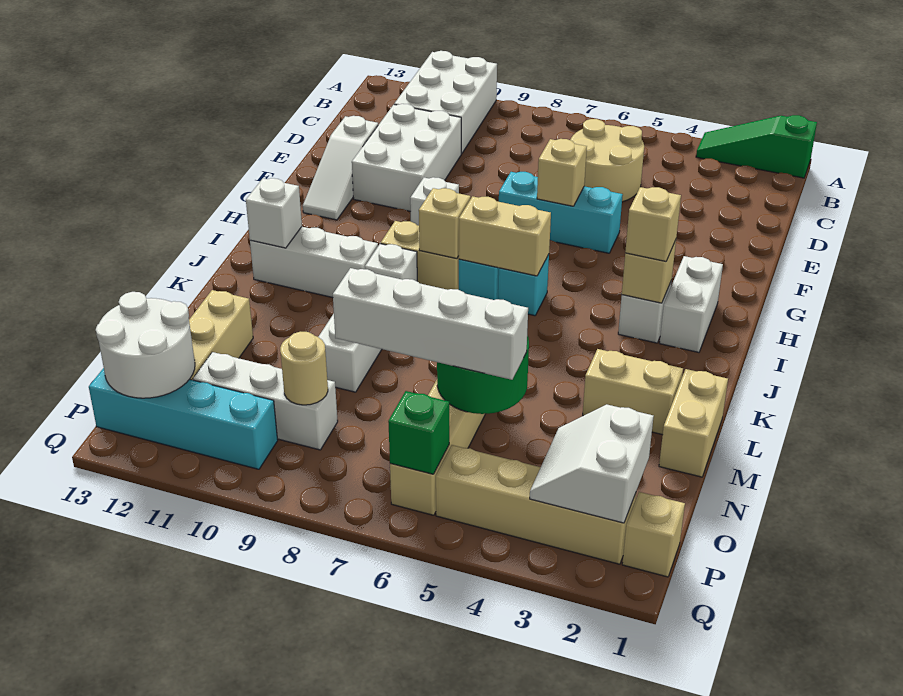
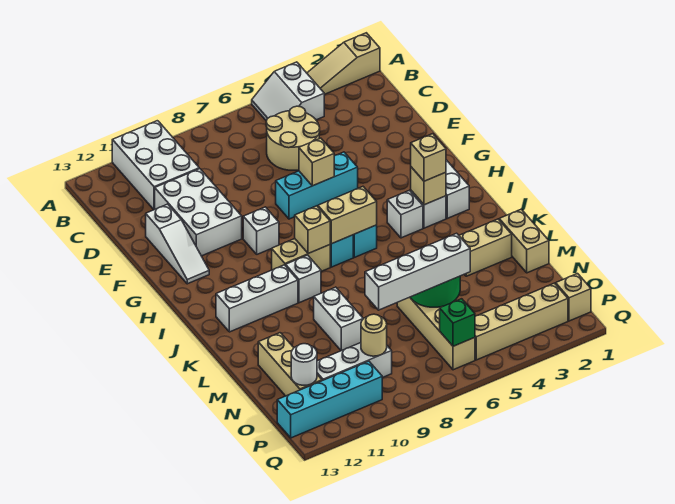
green slope A1:A3 level 1 top 1 -> tan slope A1:A3 level 1 top 1
white brick J12 level 2 -> white brick I4 level 1
white slope O2:P3 level 2 top 2 -> white slope A4:B5 level 1 top 4
white round brick O12:P13 level 2 -> white round brick O12 level 2

